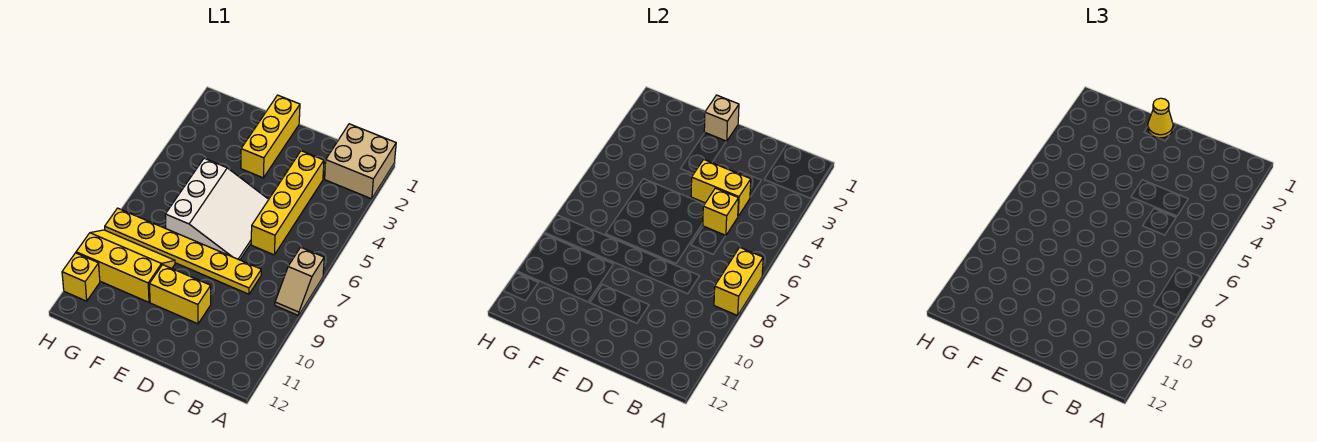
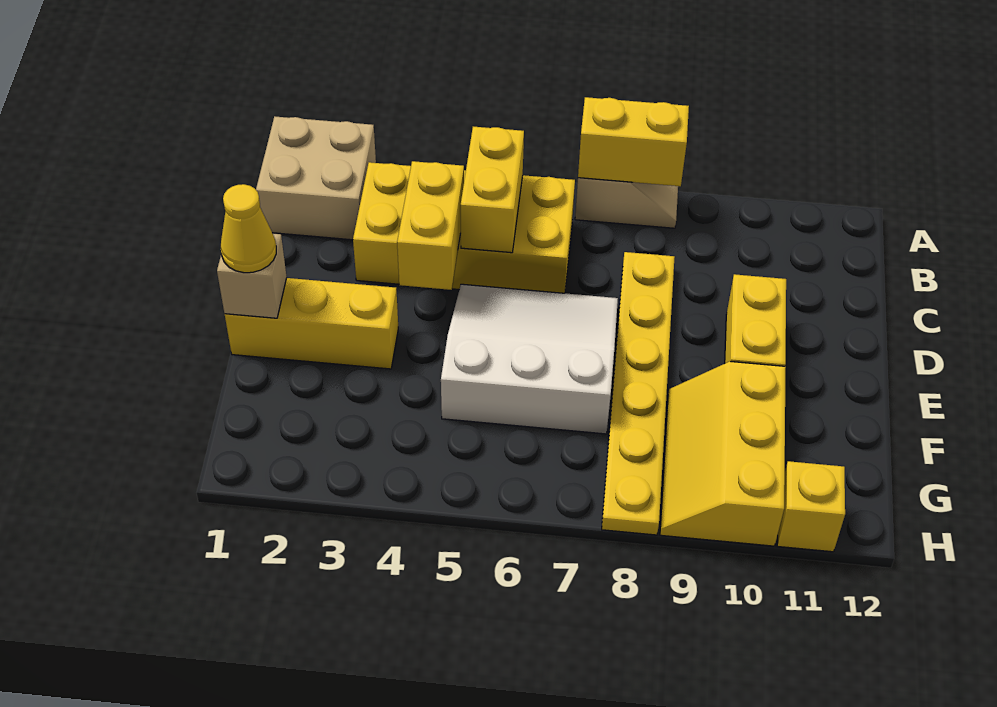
yellow brick C3:C6 level 1 -> yellow brick B3:C6 level 1
yellow brick C5 level 2 -> yellow brick B5:C5 level 2

